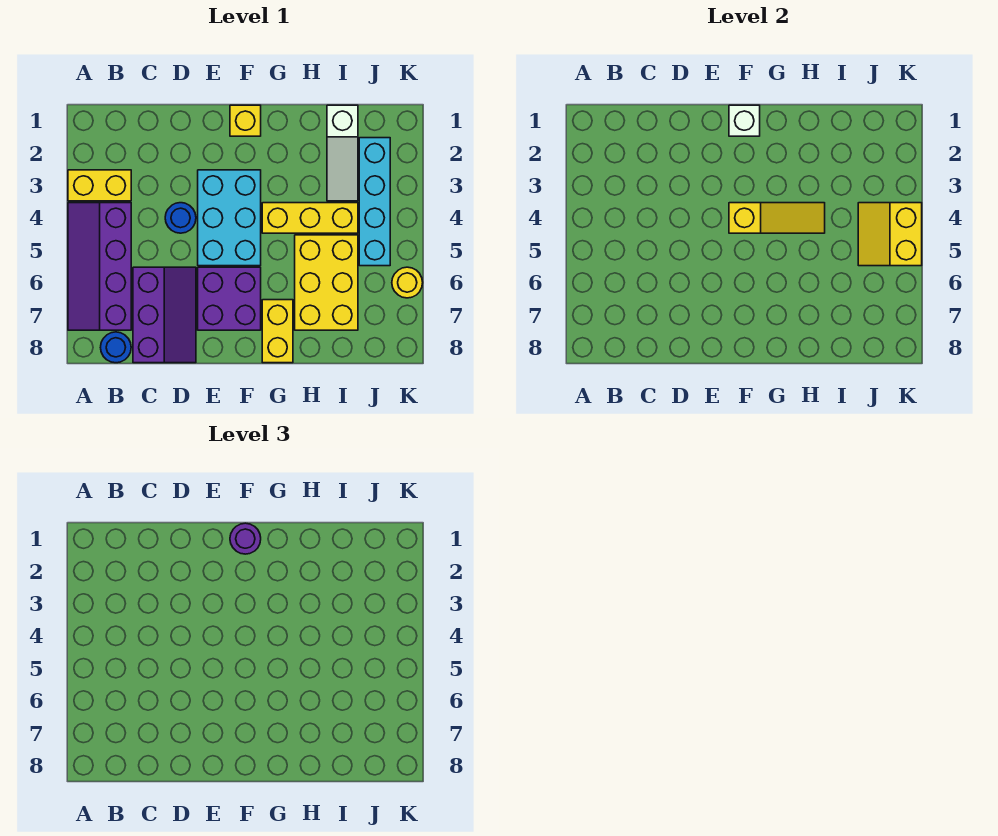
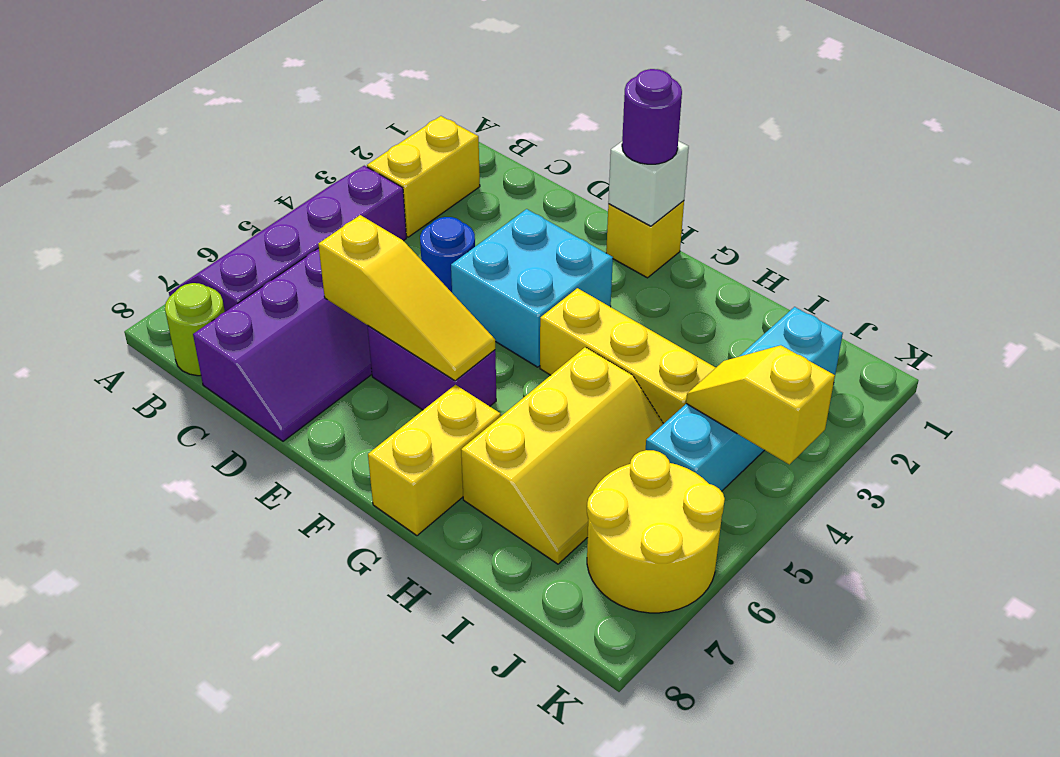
yellow brick A3:B3 level 1 -> yellow brick B2:B3 level 1
blue round brick B8 level 1 -> lime round brick B8 level 1
cyan brick E3:F5 level 1 -> cyan brick E3:F4 level 1
purple brick E6:F7 level 1 -> purple brick E6:F6 level 1
yellow slope F4:H4 level 2 top F -> yellow slope D6:F6 level 2 top D
yellow brick H5:I7 level 1 -> yellow slope H5:I7 level 1 top H
white slope I1:I3 level 1 top 1 -> none
yellow slope J4:K5 level 2 top K -> yellow slope J4:K4 level 2 top K
yellow round brick K6 level 1 -> yellow round brick J6:K7 level 1

